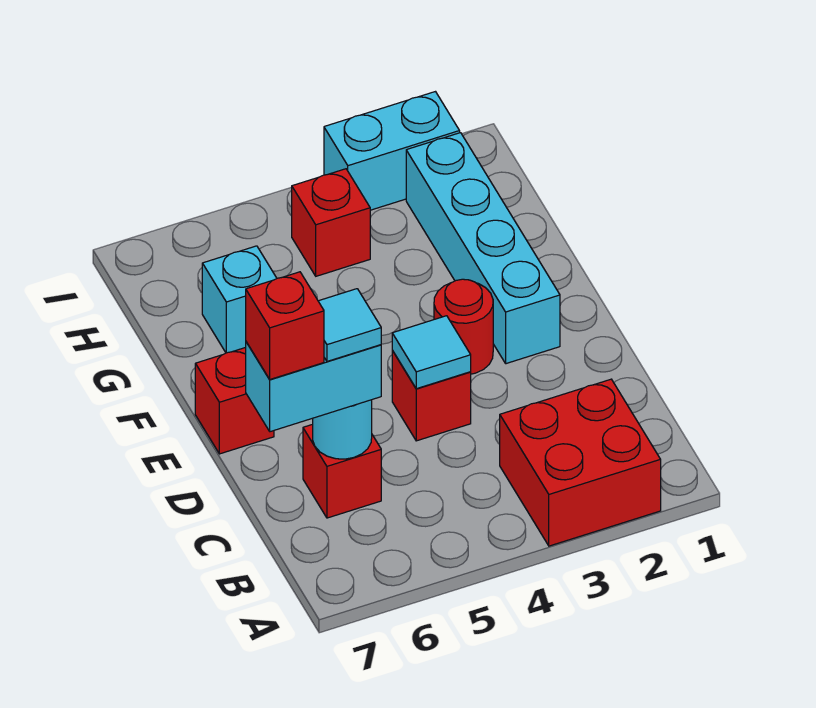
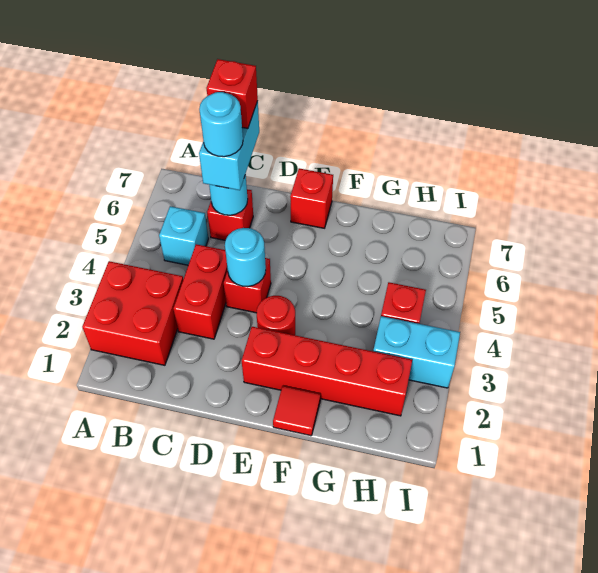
none -> red brick C3:C4 level 1
cyan tile C6 level 4 -> cyan round brick C6 level 4
cyan tile D4 level 2 -> cyan round brick D4 level 2
cyan brick E2:H2 level 1 -> red brick E2:H2 level 1
none -> red tile F1 level 1
cyan brick G6 level 1 -> cyan brick B5 level 1
cyan brick I2:I3 level 1 -> cyan brick H3:I3 level 1

